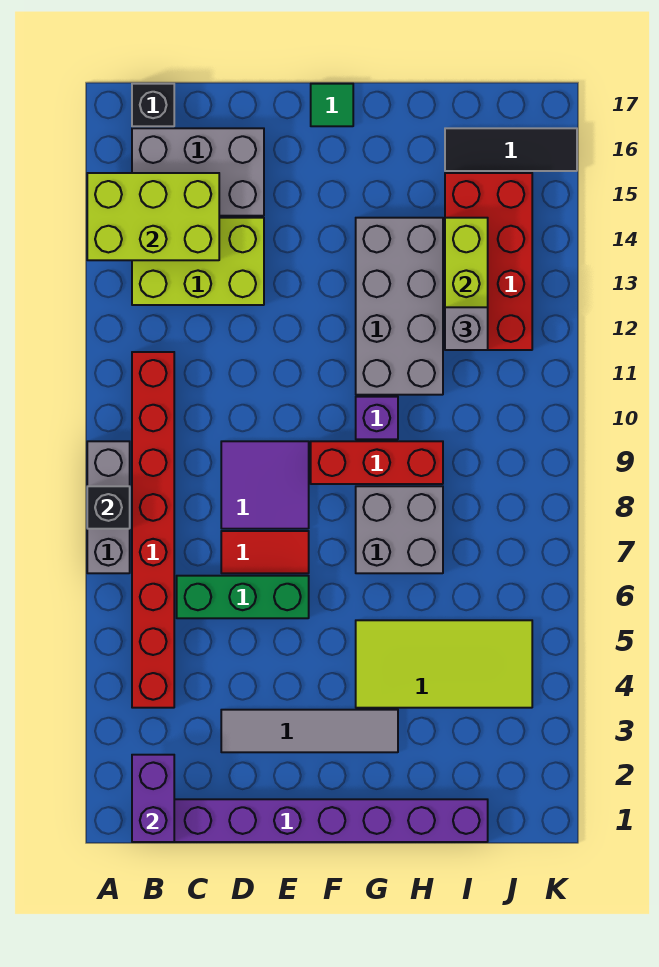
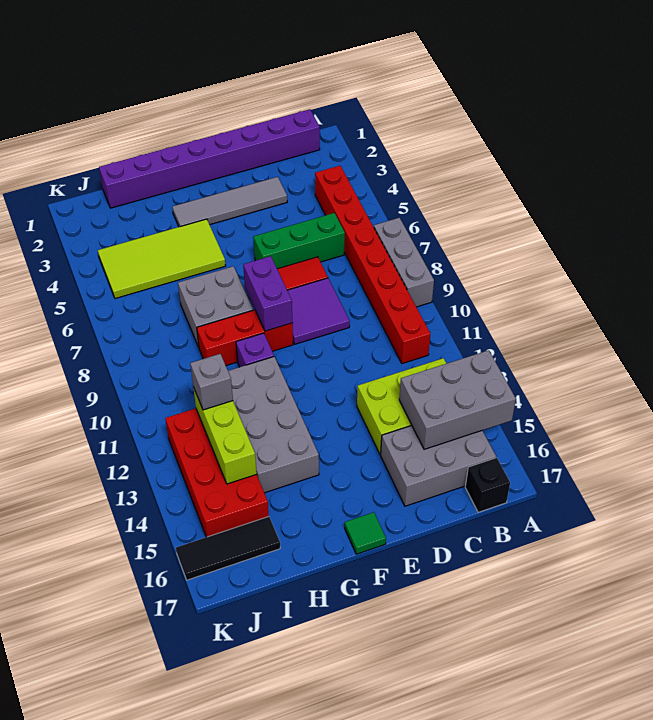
black brick A8 level 2 -> none
lime brick A14:C15 level 2 -> grey brick A14:C15 level 2
purple brick B1:B2 level 2 -> purple brick F8:F9 level 2

